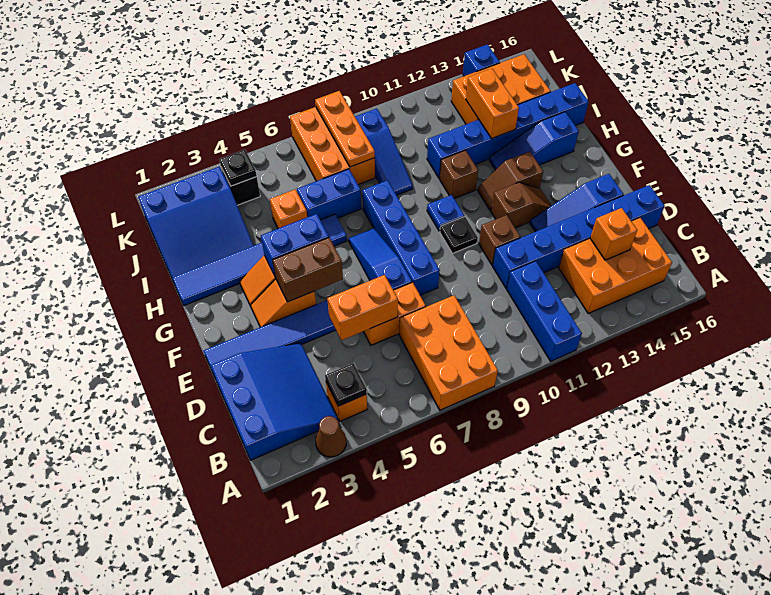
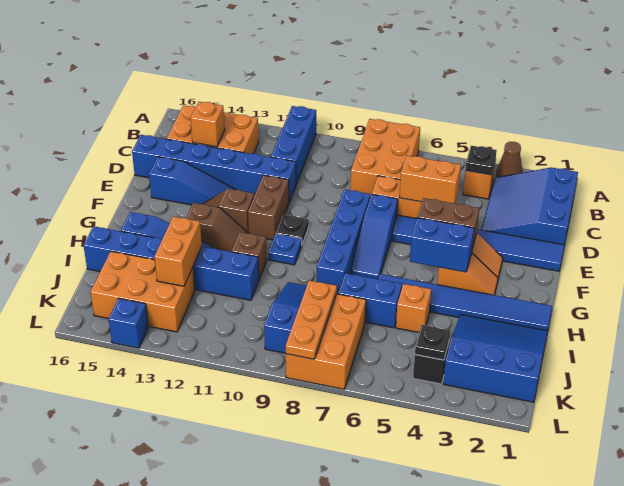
brown brick E11 level 1 -> brown brick E11:F11 level 1

